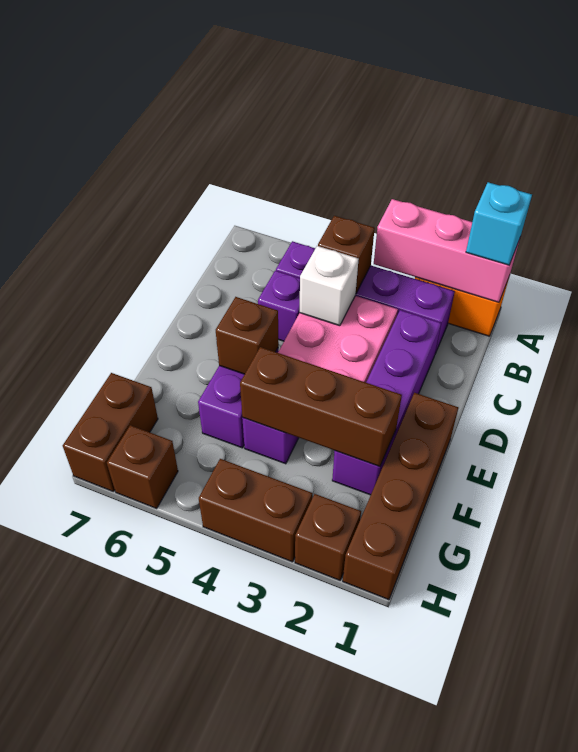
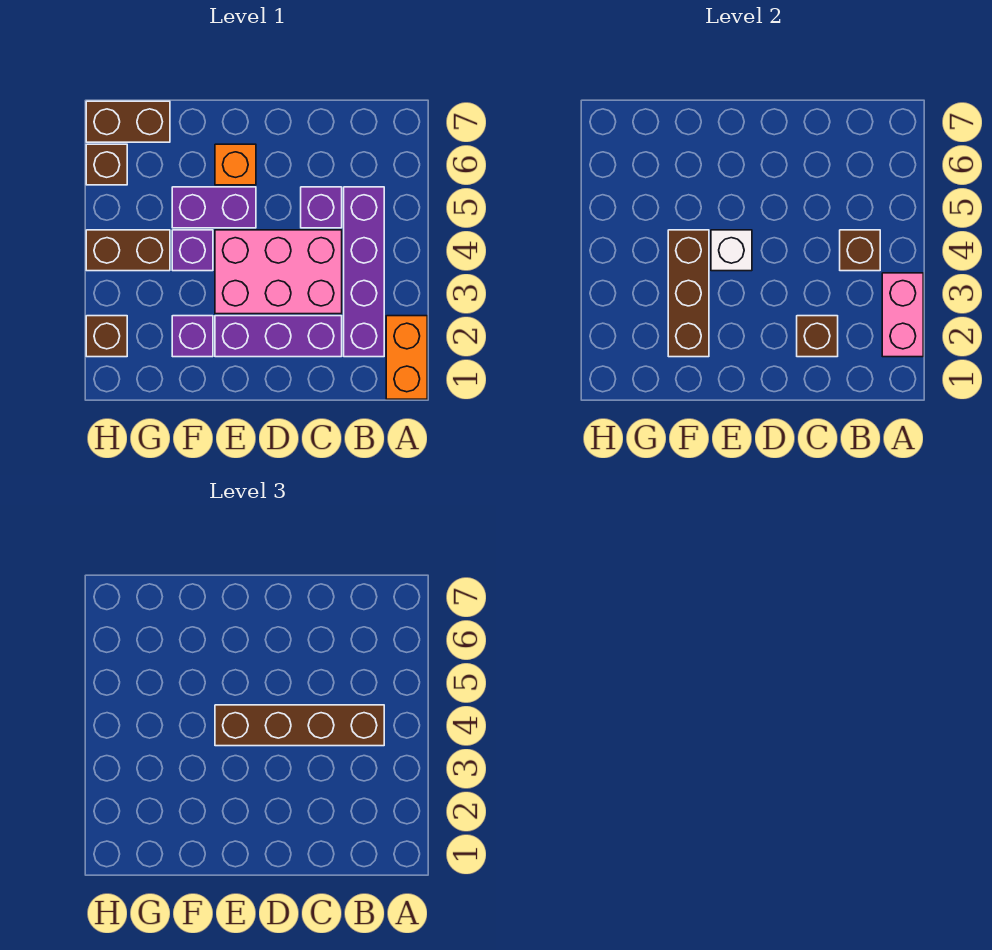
pink brick A1:A3 level 2 -> pink brick A2:A3 level 2
cyan brick A1 level 3 -> none
white brick C4 level 2 -> white brick E4 level 2
brown brick E1:H1 level 1 -> brown brick B4:E4 level 3
brown brick E5 level 2 -> brown brick C2 level 2
none -> orange brick E6 level 1
brown brick H3:H4 level 1 -> brown brick G4:H4 level 1

